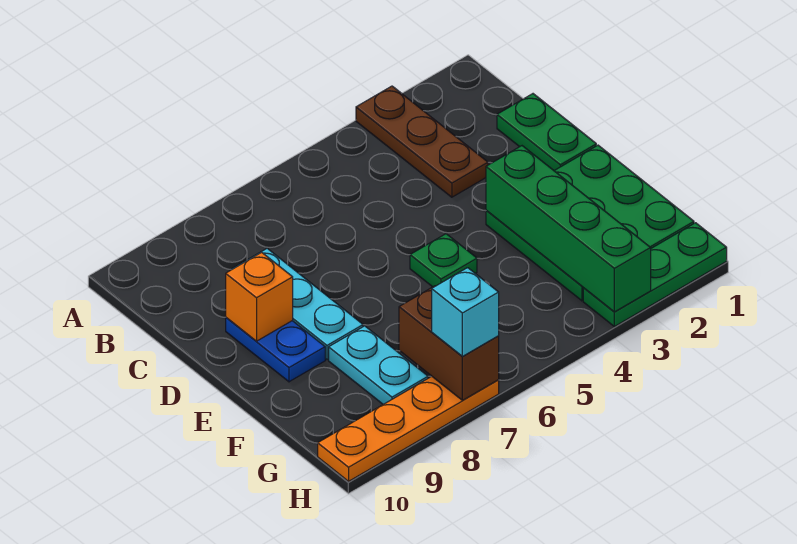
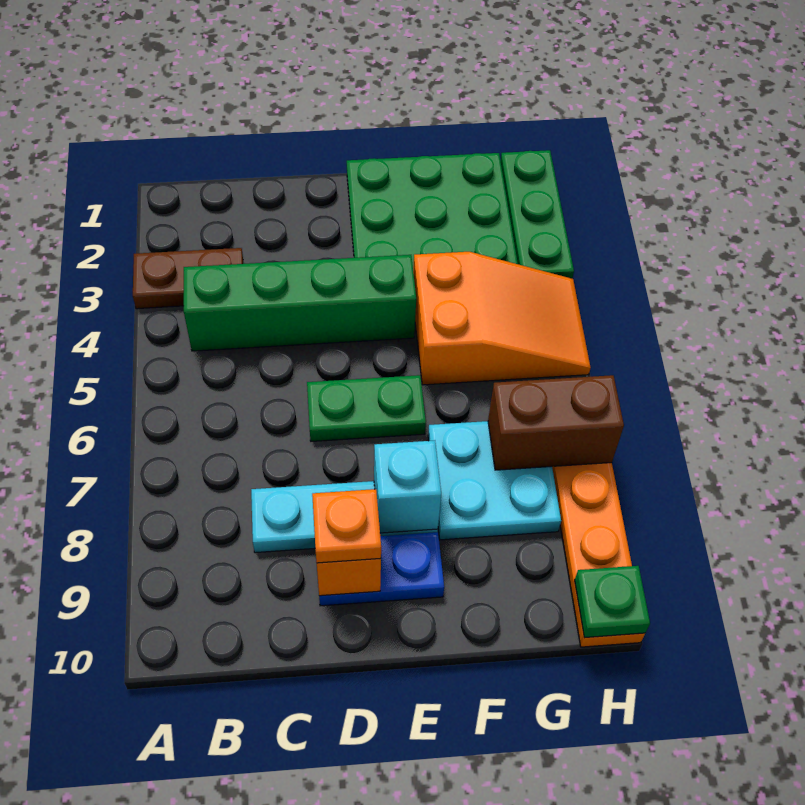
brown plate A3:C3 level 1 -> brown plate A3:B3 level 1
green plate C1:D1 level 1 -> green plate D6:E6 level 1
none -> orange plate D9 level 3
green brick E3:H3 level 2 -> green brick B4:E4 level 1
green plate E5 level 1 -> green plate H10 level 2
none -> orange slope F4:H5 level 1 top F
cyan plate F8:G8 level 1 -> cyan plate F7:G8 level 1
cyan brick H7 level 3 -> cyan brick E8 level 2

